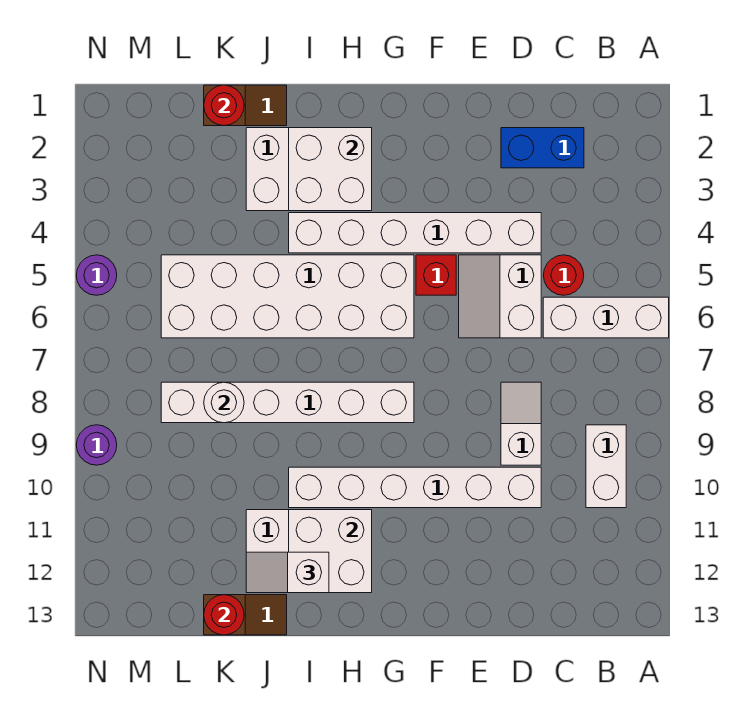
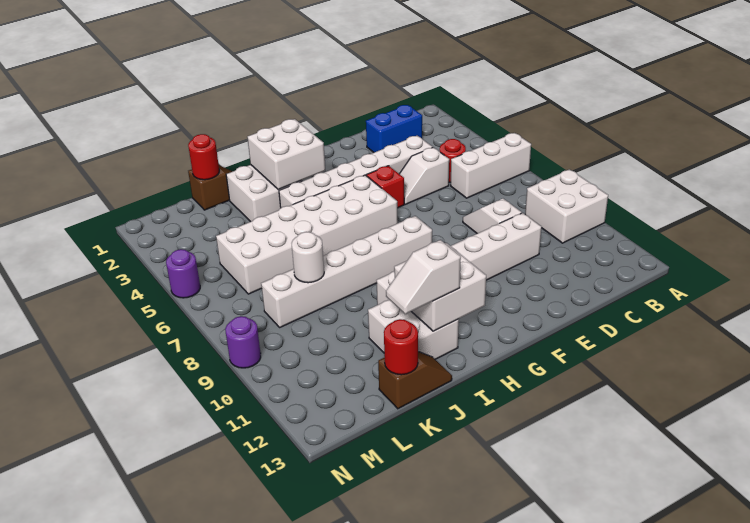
white brick B9:B10 level 1 -> white brick A9:B10 level 1
white slope D5:E6 level 1 top D -> white slope D5:E5 level 1 top D

